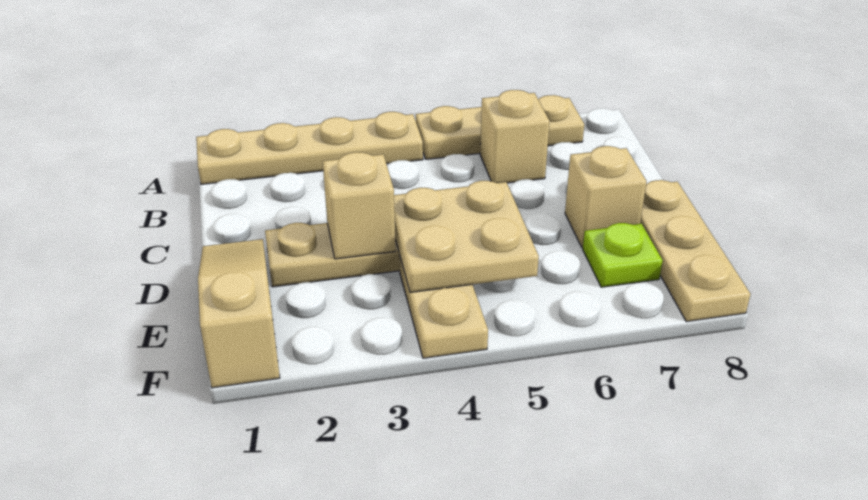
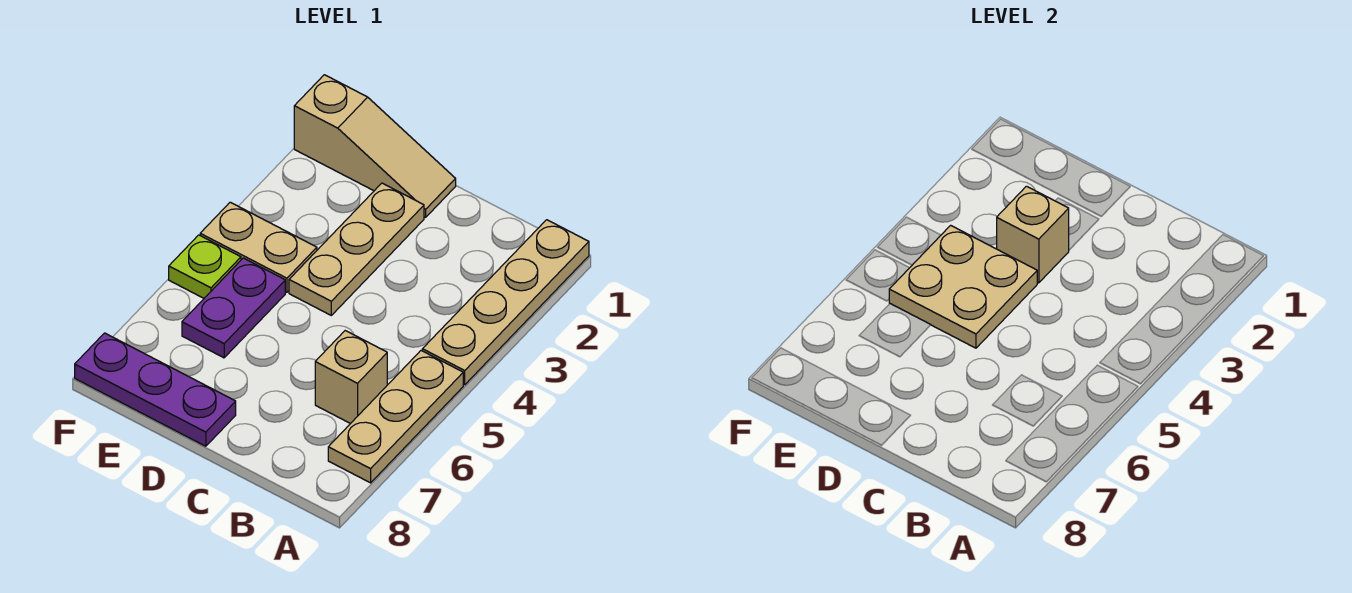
tan brick D7 level 1 -> none
tan plate D8:F8 level 1 -> purple plate D8:F8 level 1
none -> purple plate E5:E6 level 1
lime plate E7 level 1 -> lime plate F5 level 1

